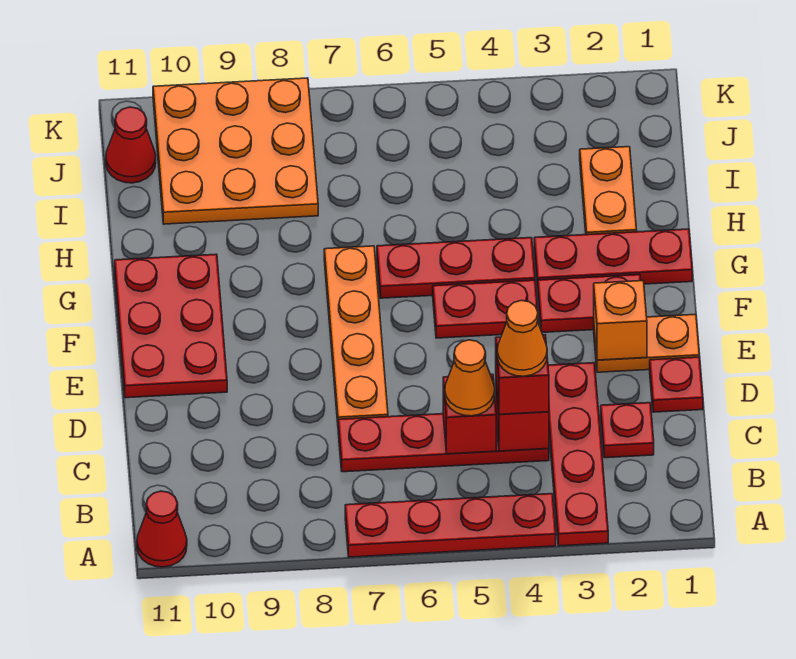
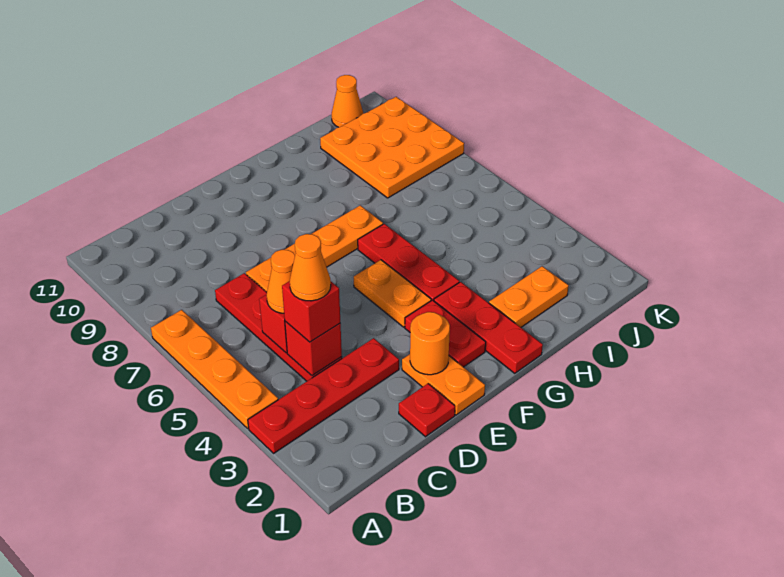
red plate A4:A7 level 1 -> orange plate A4:A7 level 1
red cone A11 level 1 -> none
red plate C2 level 1 -> none
orange brick E2 level 2 -> orange round brick E2 level 2
red plate E10:G11 level 1 -> none
red plate F4:F5 level 1 -> orange plate F4:F5 level 1
red cone J11 level 1 -> orange cone J11 level 1

